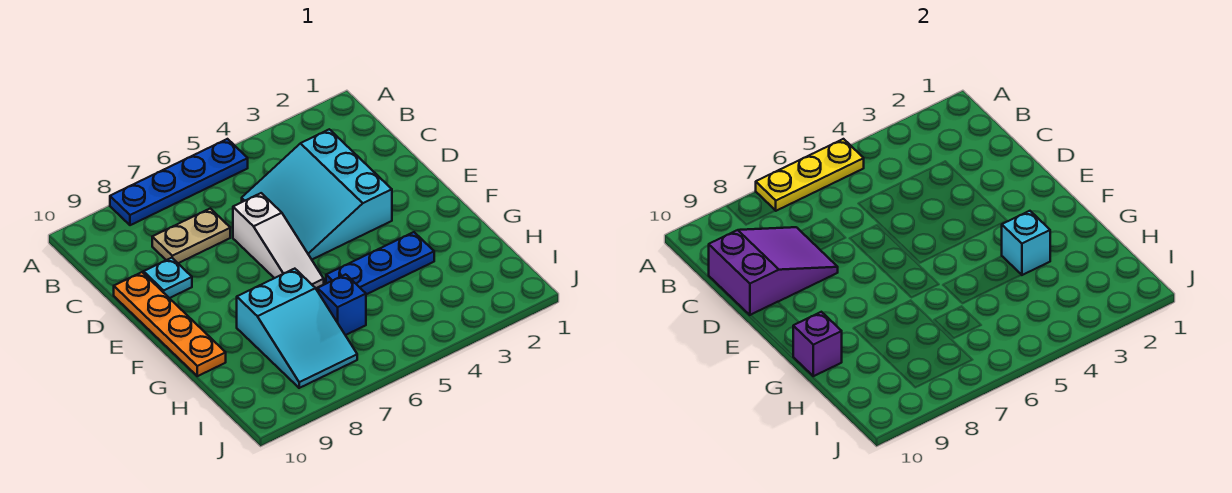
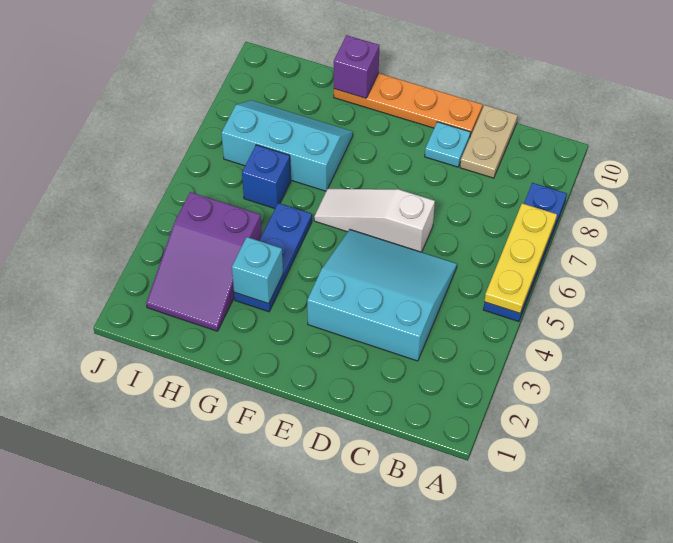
tan plate C7:C8 level 1 -> tan plate C9:C10 level 1
purple slope C8:D10 level 2 top 10 -> purple slope H2:I4 level 1 top 4
cyan slope G7:I8 level 1 top G -> cyan slope G7:I8 level 1 top 7

